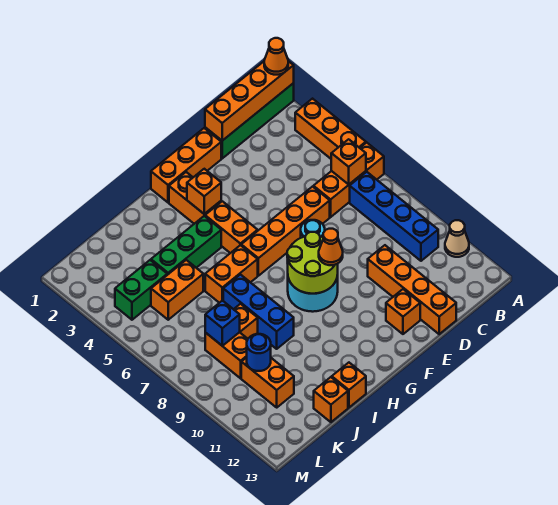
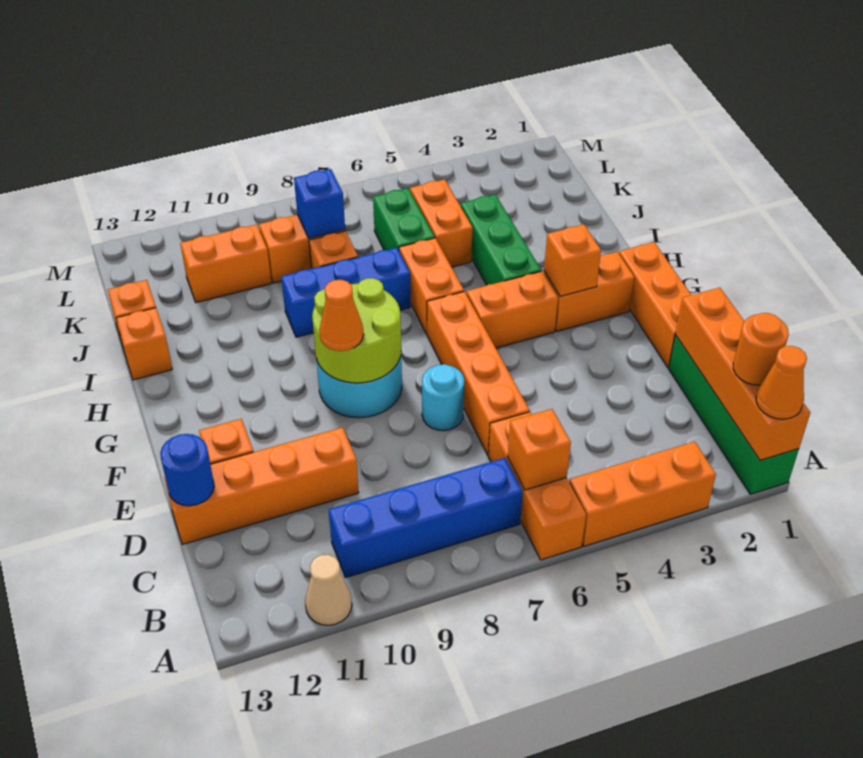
none -> orange round brick B1 level 3
green brick K4:L4 level 1 -> green brick J6:K6 level 1
blue round brick K10 level 2 -> blue round brick D13 level 2

